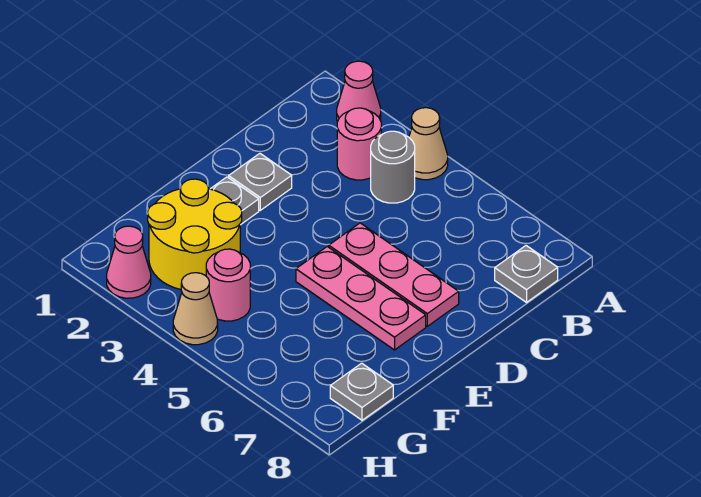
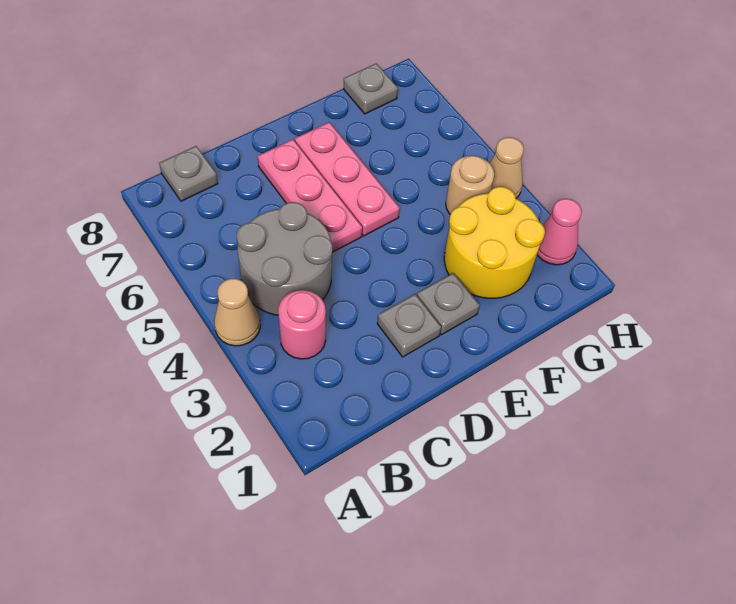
pink cone A2 level 1 -> none
grey round brick B4 level 1 -> grey round brick B4:C5 level 1
pink round brick G4 level 1 -> tan round brick G4 level 1

